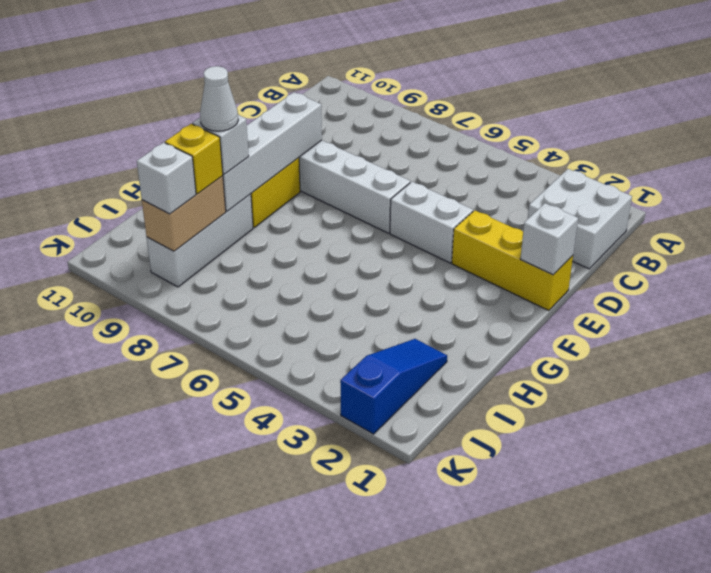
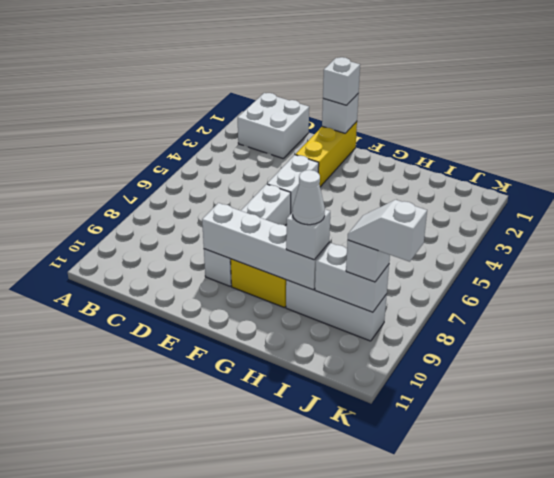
none -> white brick E1 level 3
blue slope I2:K2 level 1 top K -> none
tan brick I9:J9 level 2 -> white brick I9:J9 level 2
yellow brick I9 level 3 -> none
none -> white slope J9:K9 level 4 top K

